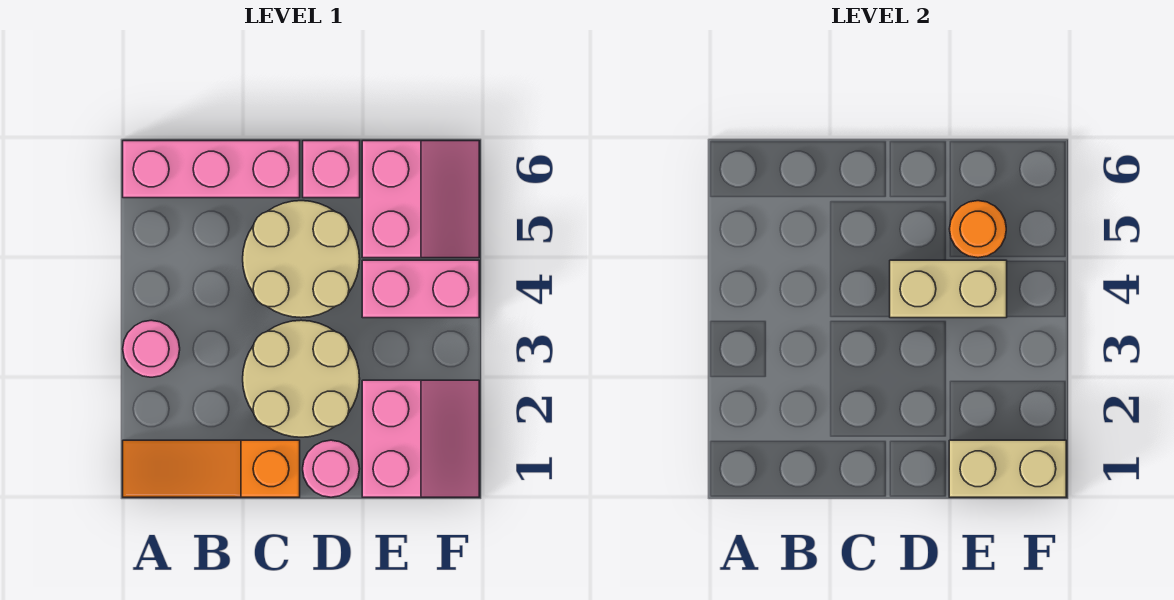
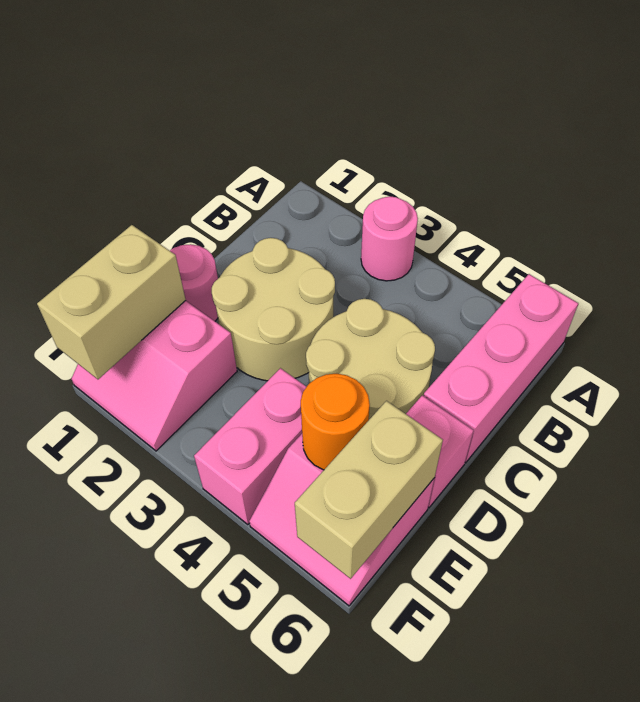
orange slope A1:C1 level 1 top C -> none
tan brick D4:E4 level 2 -> tan brick E6:F6 level 2

